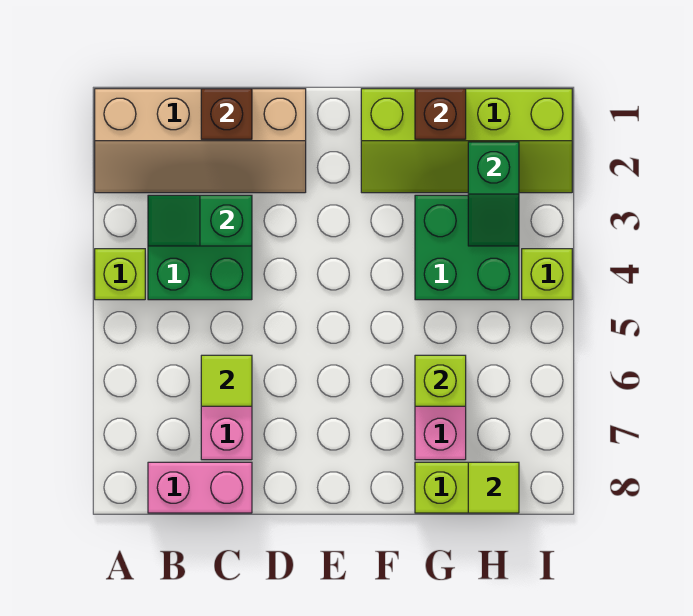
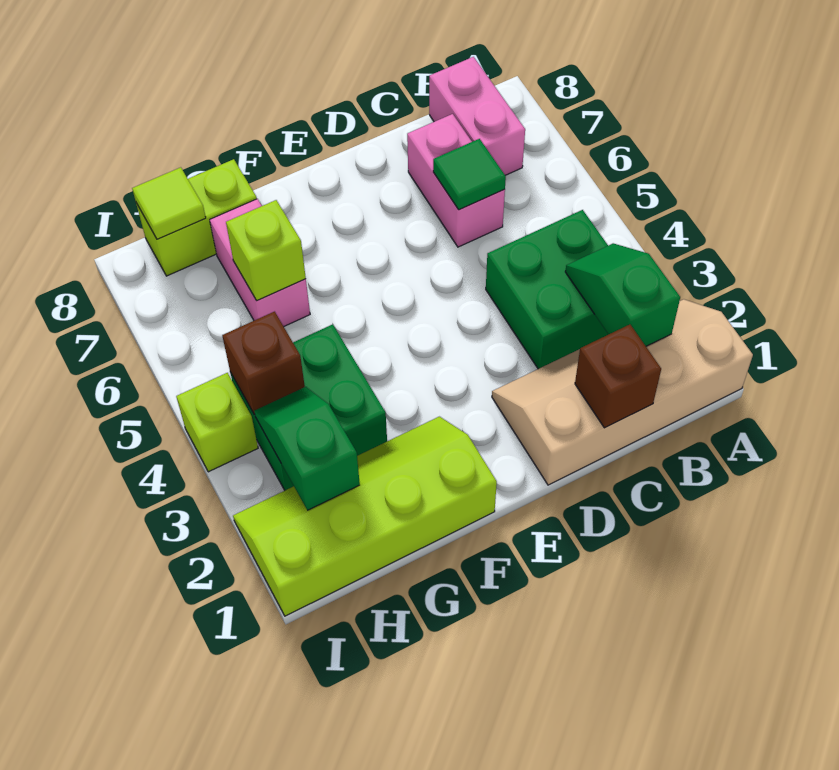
lime brick A4 level 1 -> none
green slope B3:C3 level 2 top C -> green slope B2:B3 level 2 top 2
pink brick B8:C8 level 1 -> pink brick B7:B8 level 1
lime tile C6 level 2 -> green tile C6 level 2
brown brick G1 level 2 -> brown brick H4 level 2

